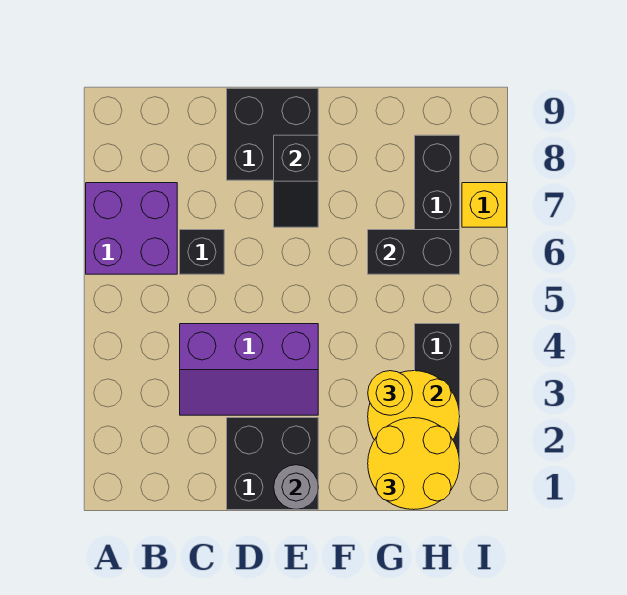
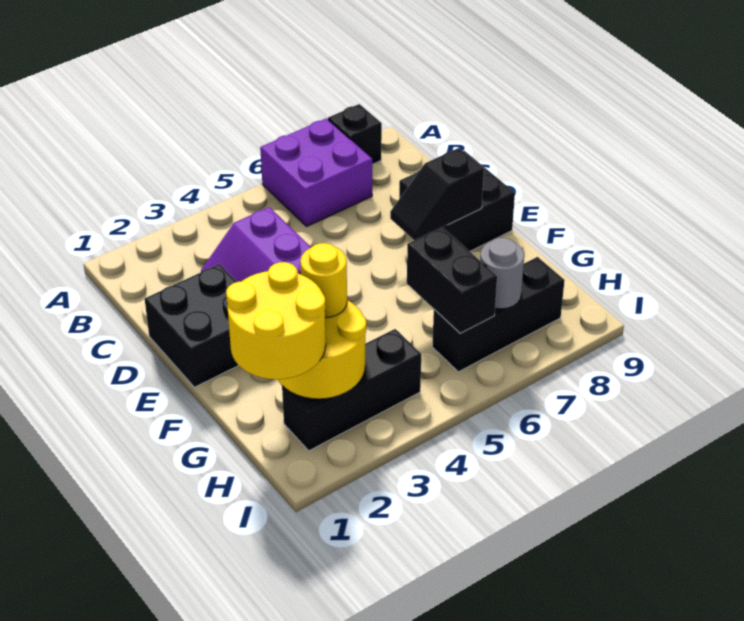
black brick C6 level 1 -> black brick A8 level 1
grey round brick E1 level 2 -> grey round brick H7 level 2
yellow brick I7 level 1 -> none

